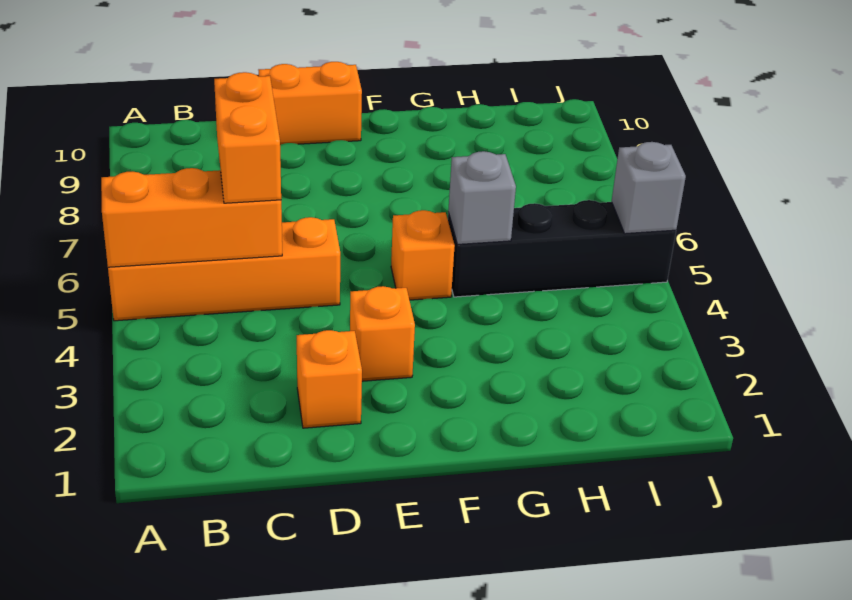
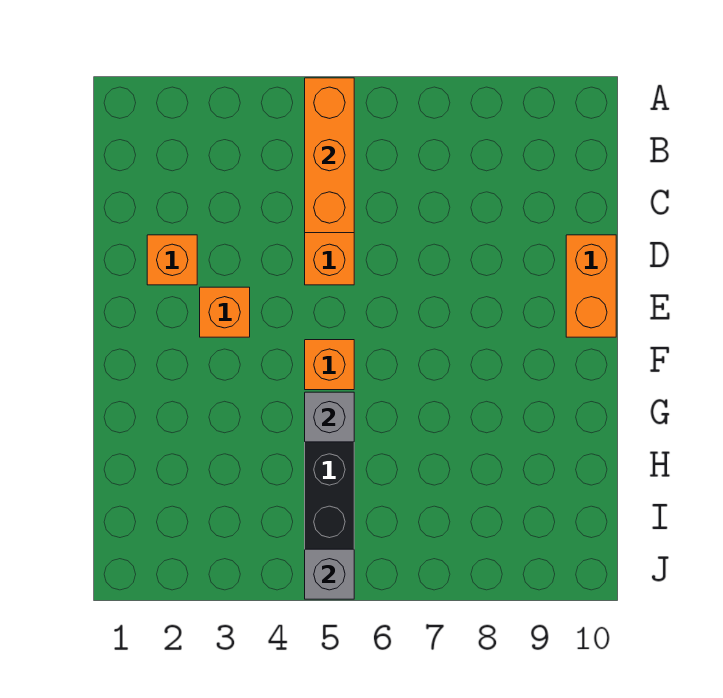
orange brick C5:C6 level 3 -> none

